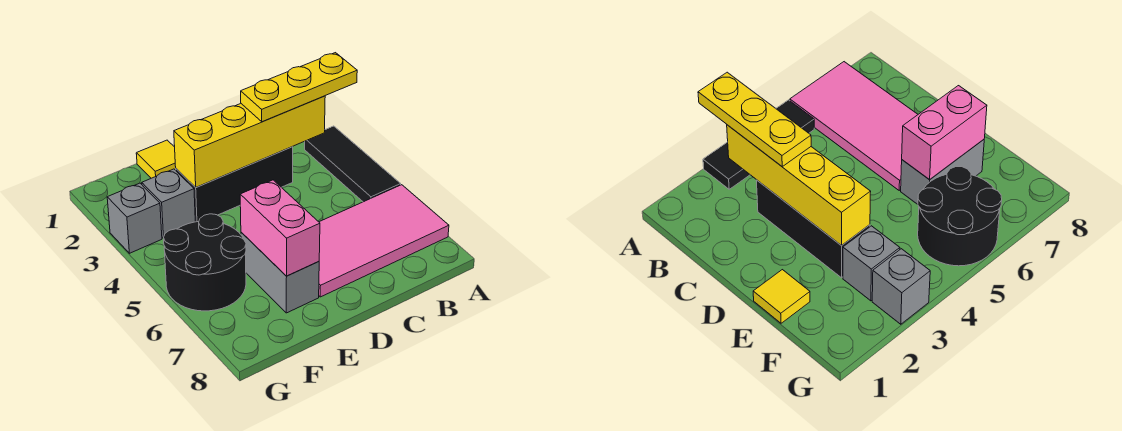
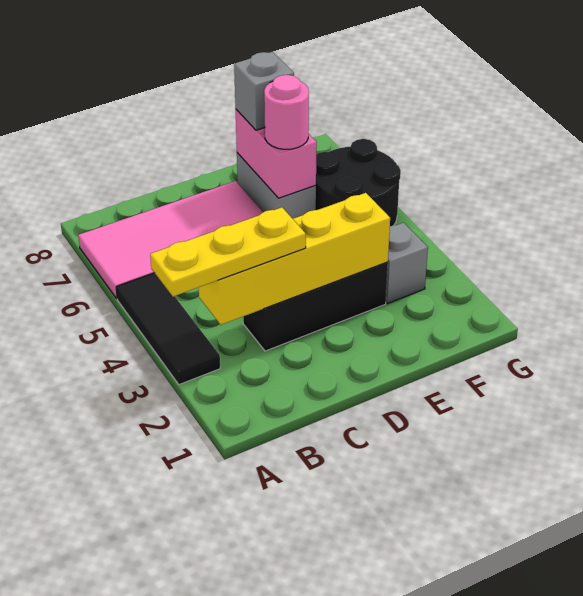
yellow tile E1 level 1 -> none
none -> pink round brick E6 level 3
grey brick G3 level 1 -> grey brick E7 level 3

